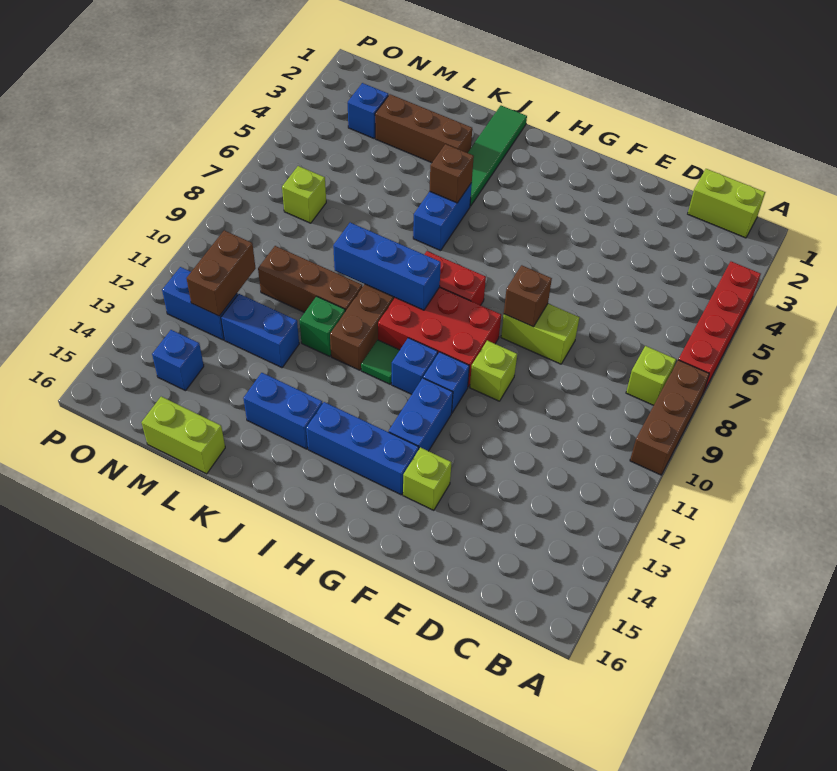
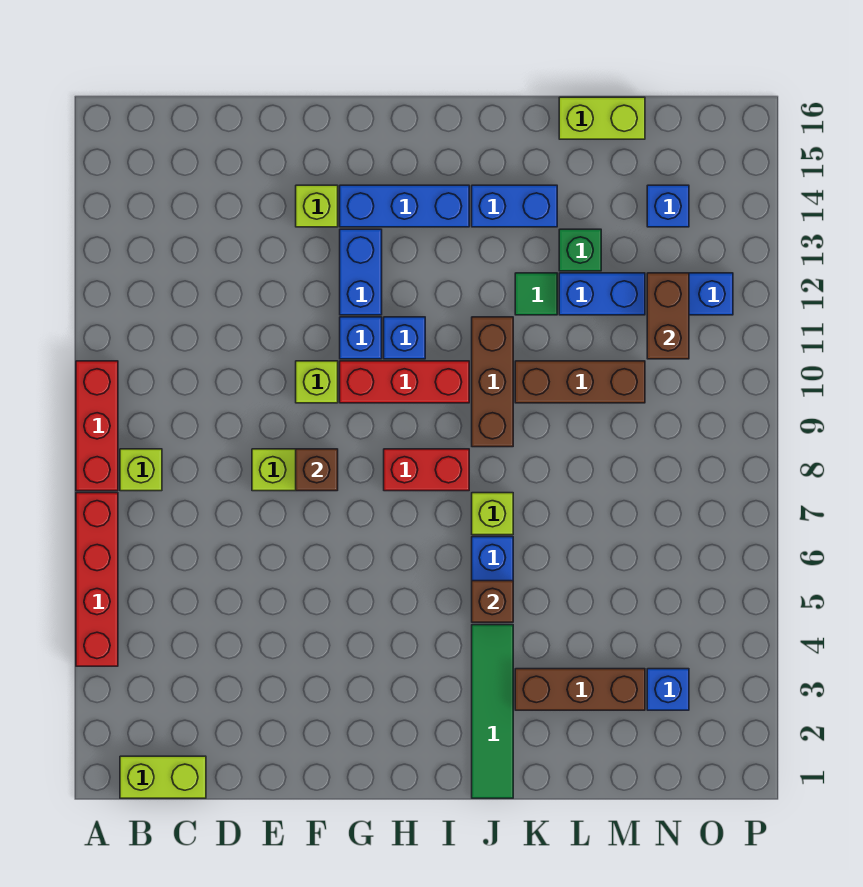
brown brick A8:A10 level 1 -> red brick A8:A10 level 1
red brick G9:I10 level 1 -> red brick G10:I10 level 1
blue brick I9:K9 level 2 -> none
green tile I11 level 1 -> green tile K12 level 1
green brick K11 level 1 -> green brick L13 level 1
lime brick N7 level 1 -> lime brick J7 level 1

